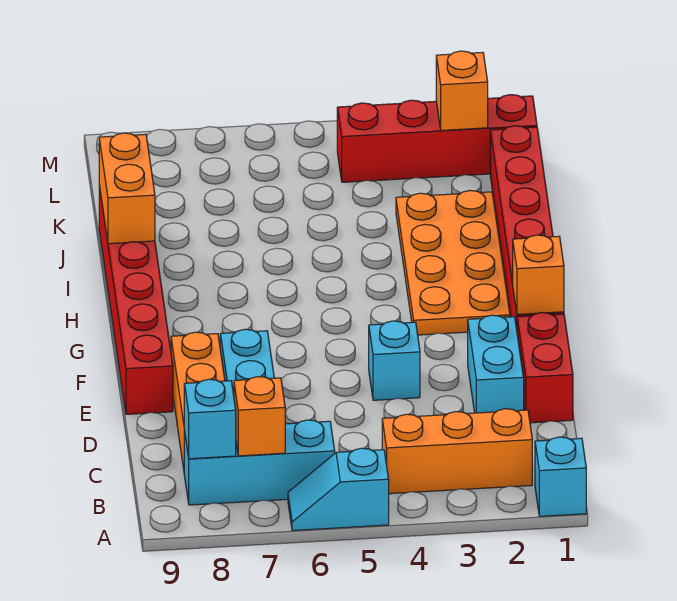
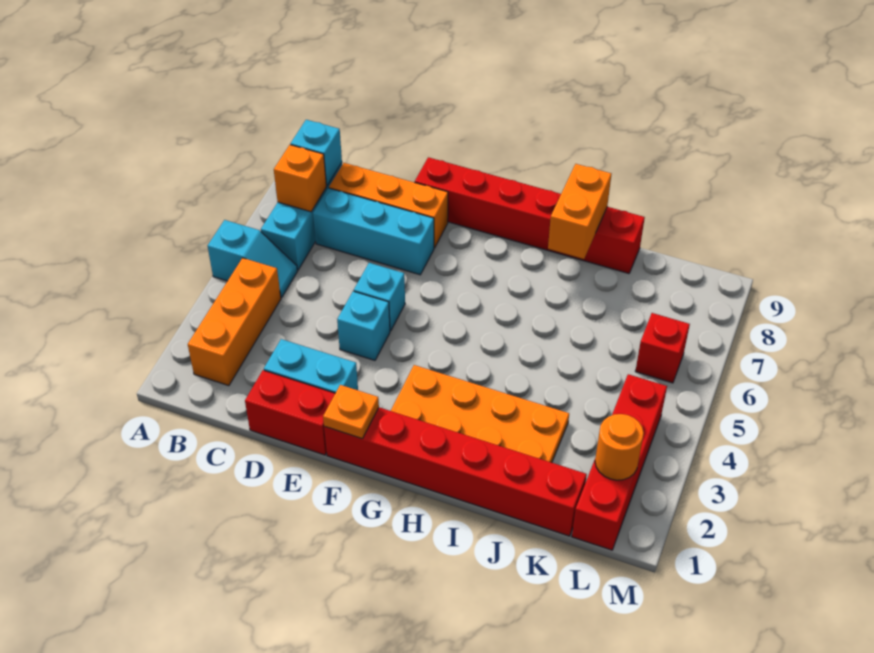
cyan brick A1 level 1 -> cyan brick E5 level 1
cyan slope A5:A6 level 1 top 5 -> cyan slope A5:B5 level 1 top A
orange brick F1 level 2 -> orange plate F1 level 2
orange brick I9:J9 level 2 -> orange brick I8:I9 level 2
orange brick L2 level 2 -> orange round brick L2 level 2
none -> red brick L6 level 1

